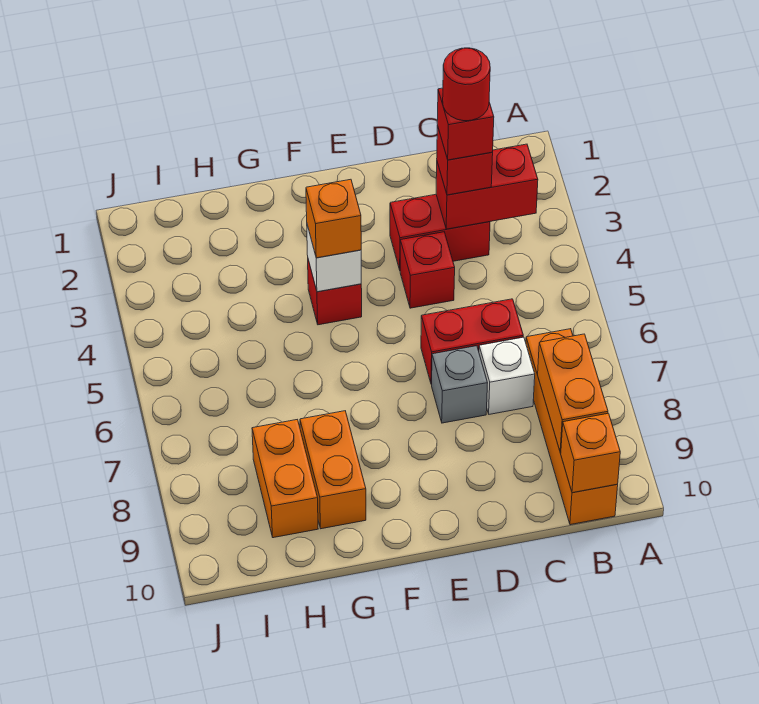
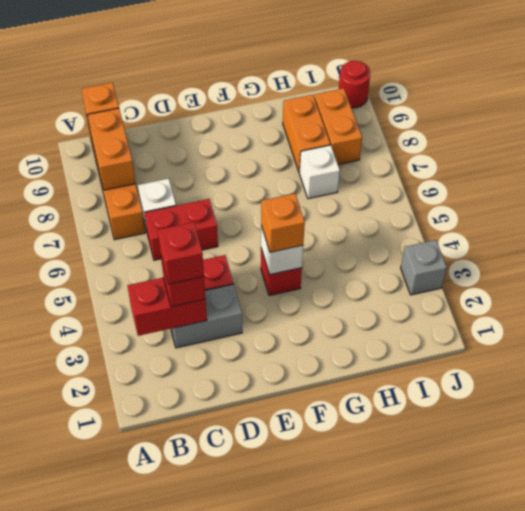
red brick C3:D3 level 1 -> grey brick C3:D3 level 1
red round brick C3 level 5 -> red round brick J10 level 1
grey brick D7 level 1 -> grey brick J3 level 1
orange brick G8:G9 level 1 -> orange brick I8:I9 level 1
none -> white brick H7 level 1

